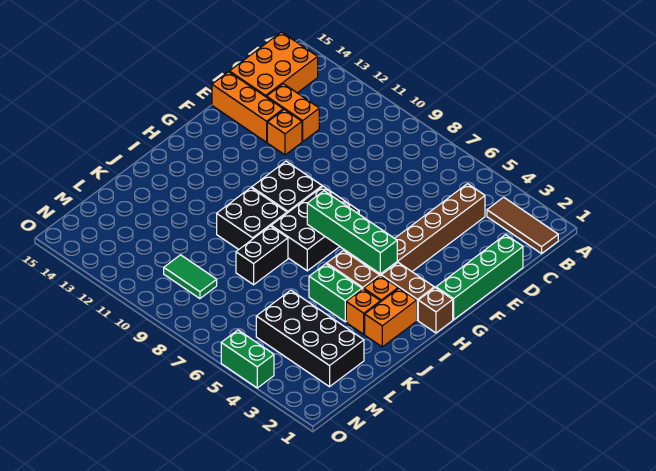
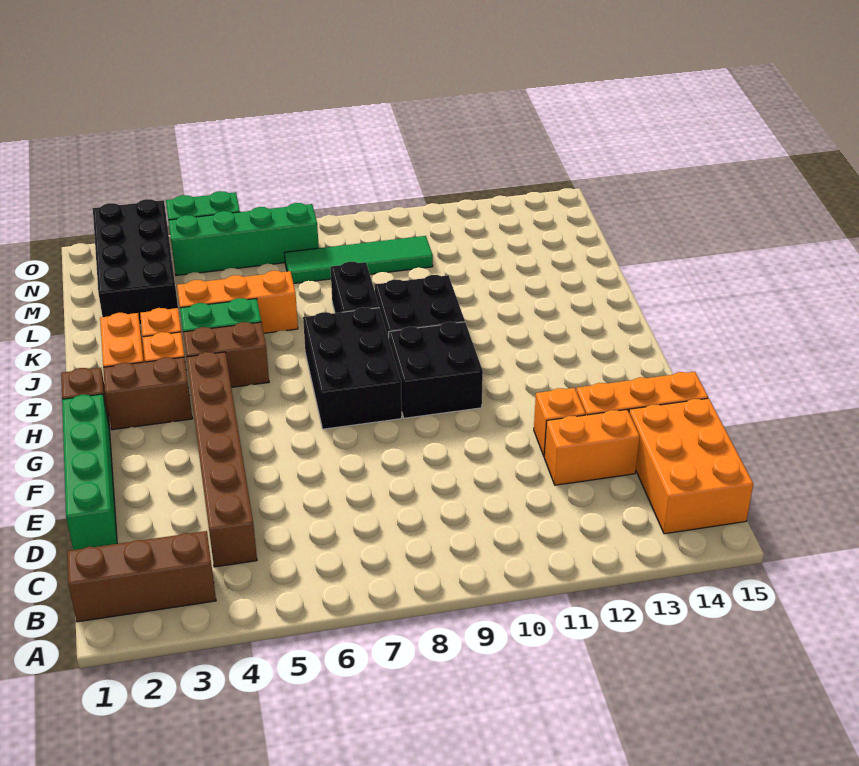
brown tile B1:B3 level 1 -> brown brick B1:B3 level 1
green brick H4:H7 level 2 -> green brick N4:N7 level 1
none -> orange brick K4:K6 level 1
black brick L2:M5 level 1 -> black brick L2:O3 level 1
green tile M9:M10 level 1 -> green tile M7:M10 level 1

